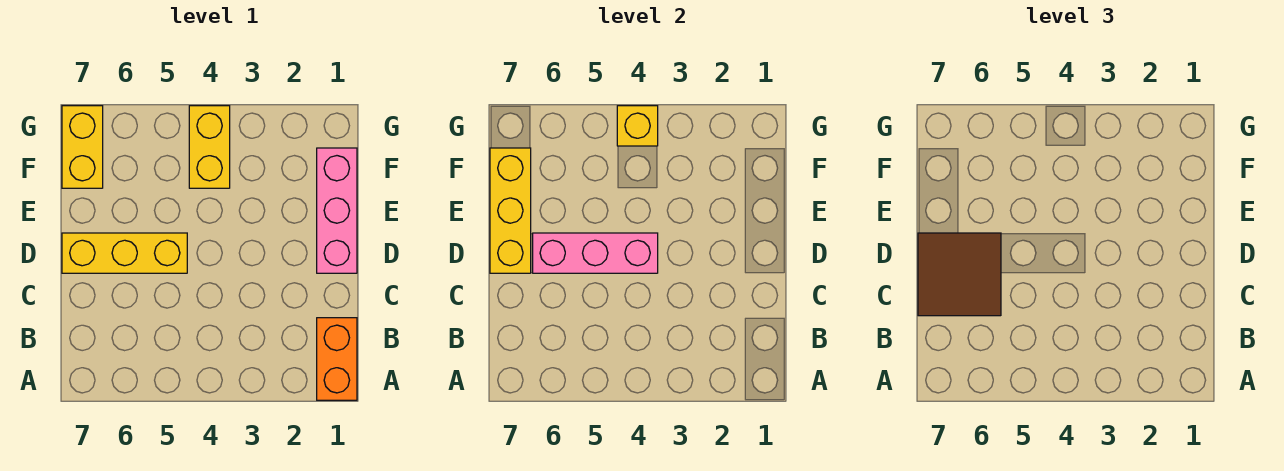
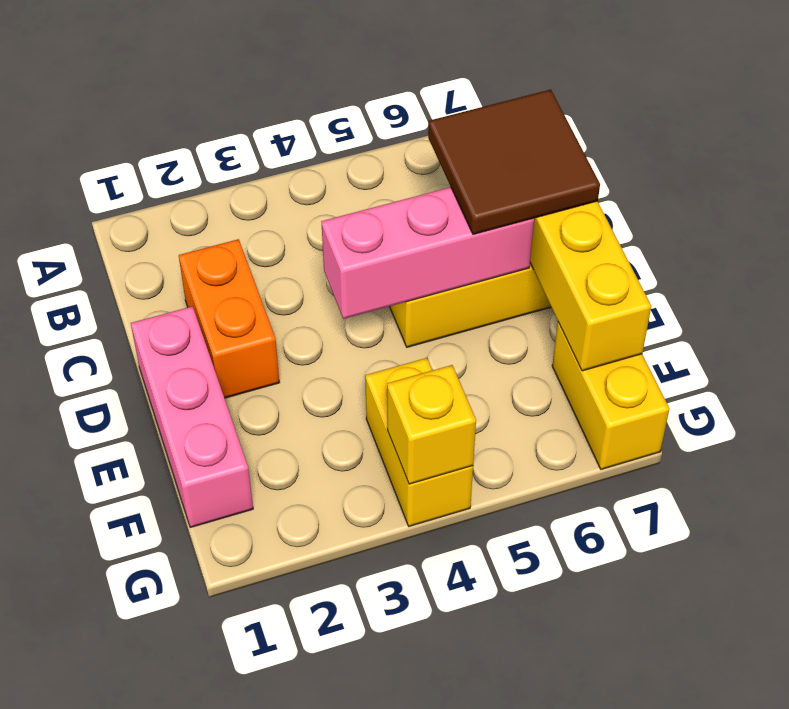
orange brick A1:B1 level 1 -> orange brick C2:D2 level 1

